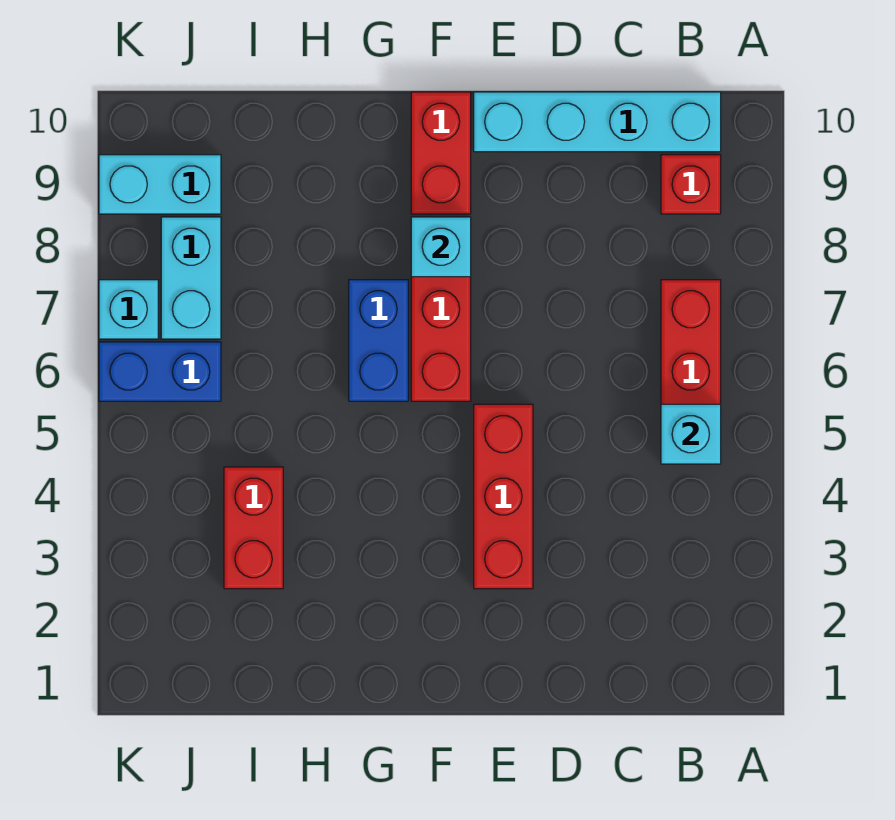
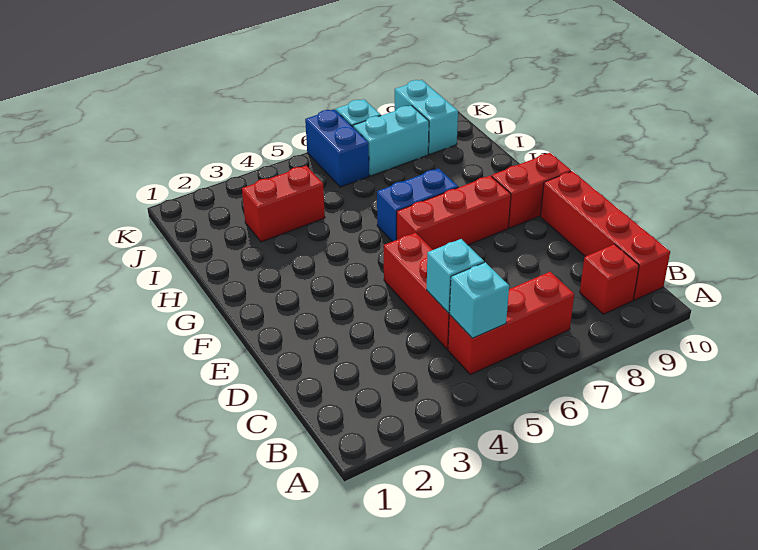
cyan brick B10:E10 level 1 -> red brick B10:E10 level 1
red brick E3:E5 level 1 -> red brick C5:E5 level 1
cyan brick F8 level 2 -> cyan brick C5 level 2

